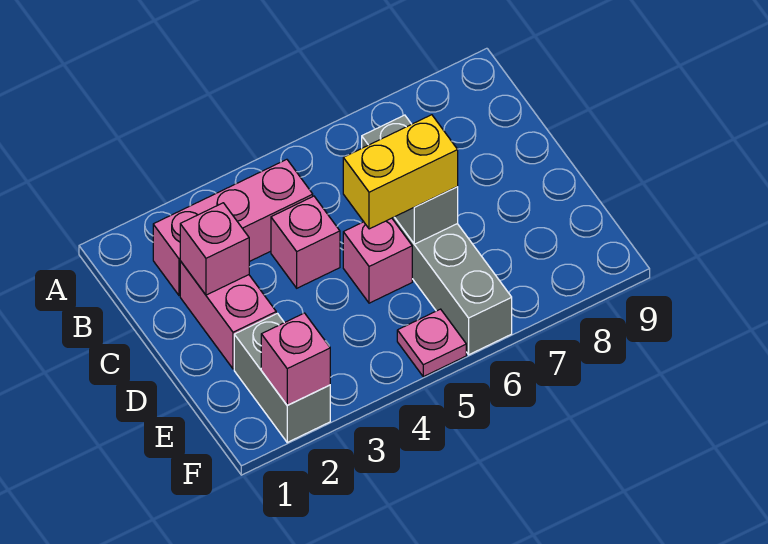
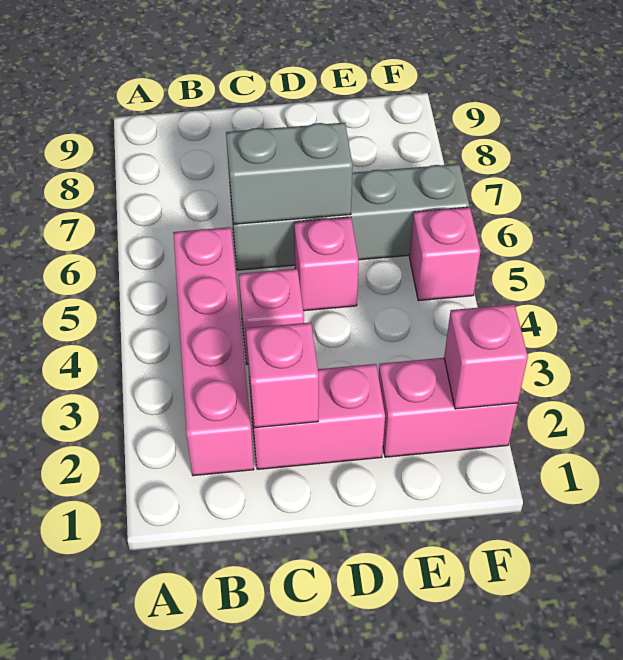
pink brick B2:B4 level 1 -> pink brick B2:B5 level 1
yellow brick D5:D6 level 3 -> none
grey brick E2:F2 level 1 -> pink brick E2:F2 level 1
pink plate F5 level 1 -> pink brick F5 level 1

